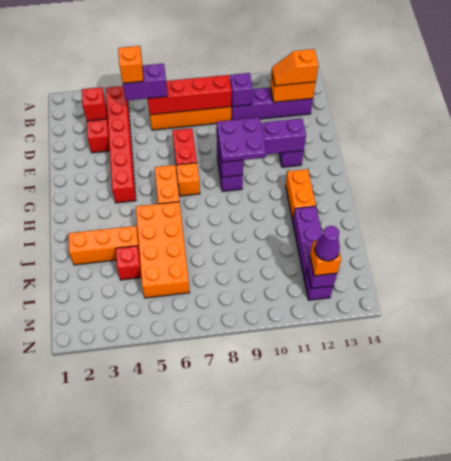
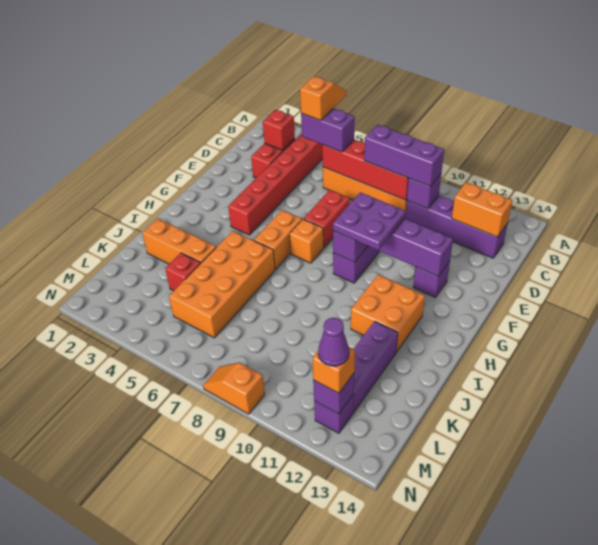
none -> purple brick C8:C10 level 3
orange slope C12:C13 level 3 top 13 -> orange slope N8:N9 level 1 top 9
orange brick H12:I12 level 1 -> orange brick H11:I12 level 1

